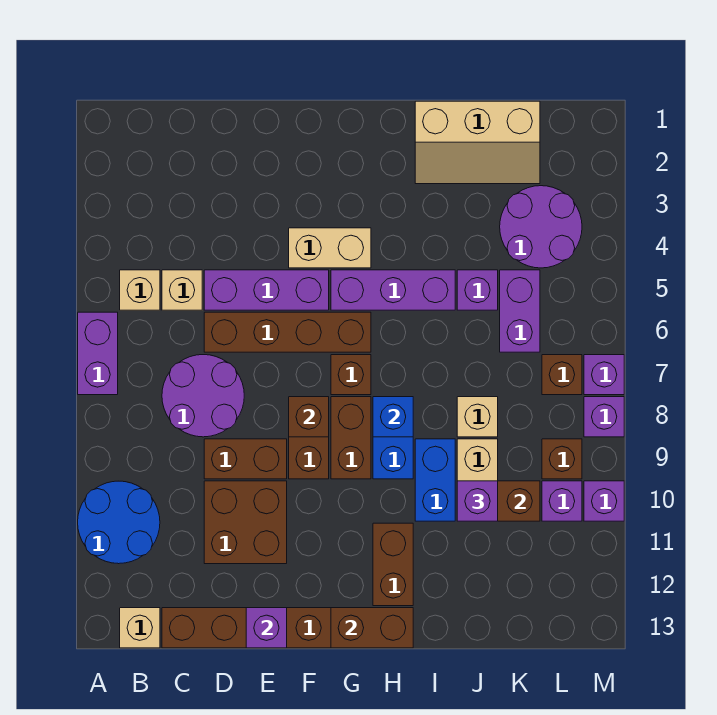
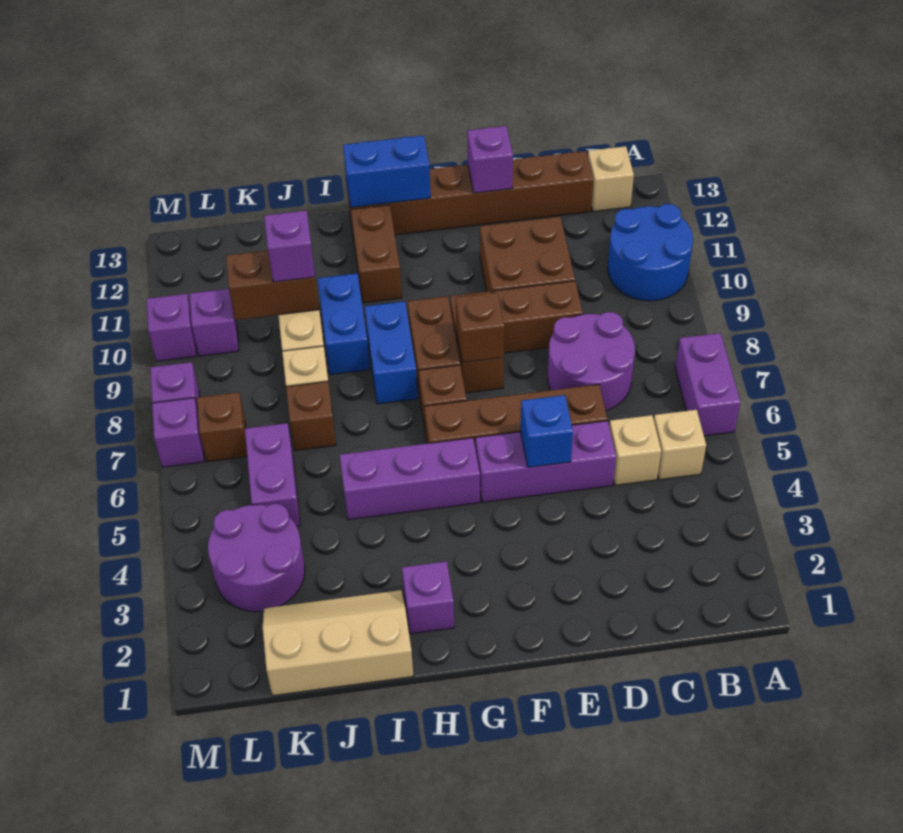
tan brick F4:G4 level 1 -> none
brown brick G13:H13 level 2 -> blue brick G13:H13 level 2
blue brick H8 level 2 -> blue brick E5 level 2
purple brick J5 level 1 -> purple brick H2 level 1
brown brick L9 level 1 -> brown brick J7 level 1

